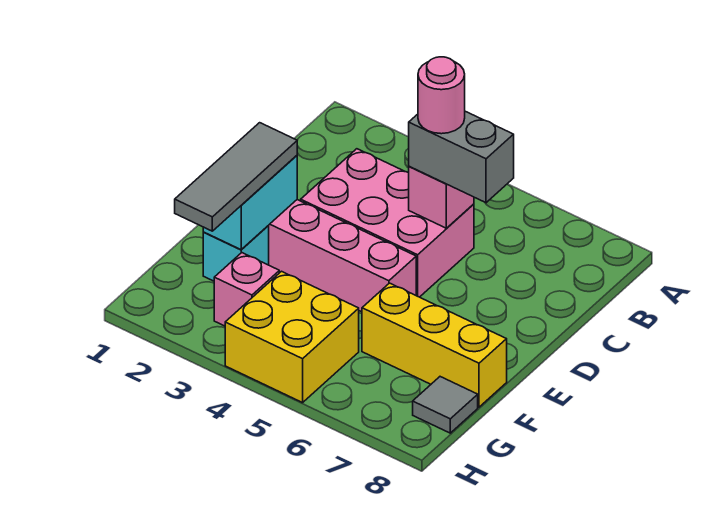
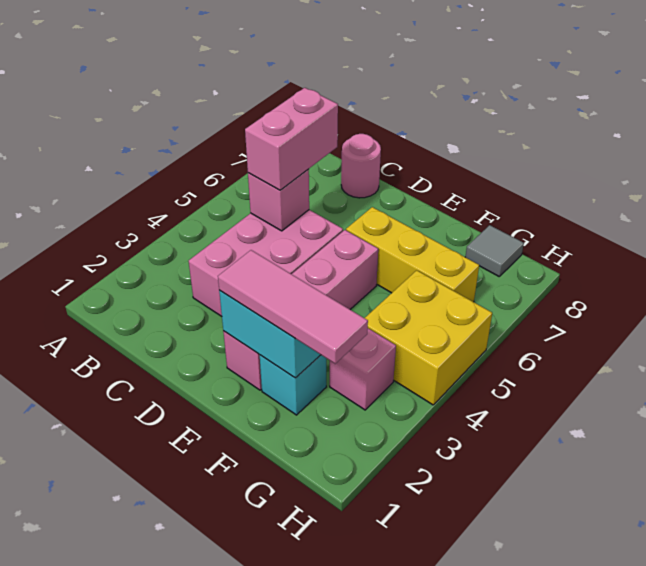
grey brick C5:C6 level 3 -> pink brick C5:C6 level 3
pink round brick C5 level 4 -> pink round brick C8 level 1
grey tile E2:G2 level 3 -> pink tile E2:G2 level 3
yellow brick F6:F8 level 1 -> yellow brick E6:G6 level 1

